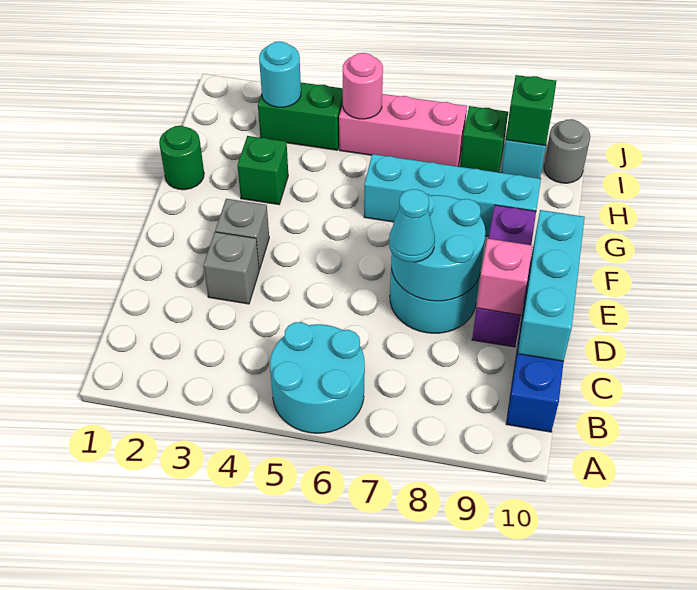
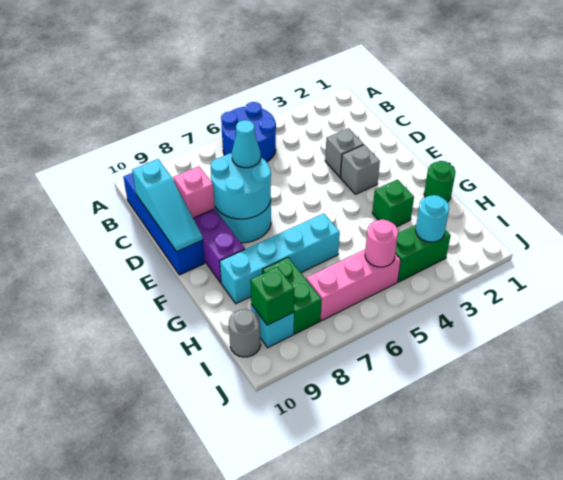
cyan round brick A5:B6 level 1 -> blue round brick A5:B6 level 1
cyan brick C10:E10 level 2 -> cyan slope C10:E10 level 2 top C
green brick I8 level 1 -> green brick H8:I8 level 1

